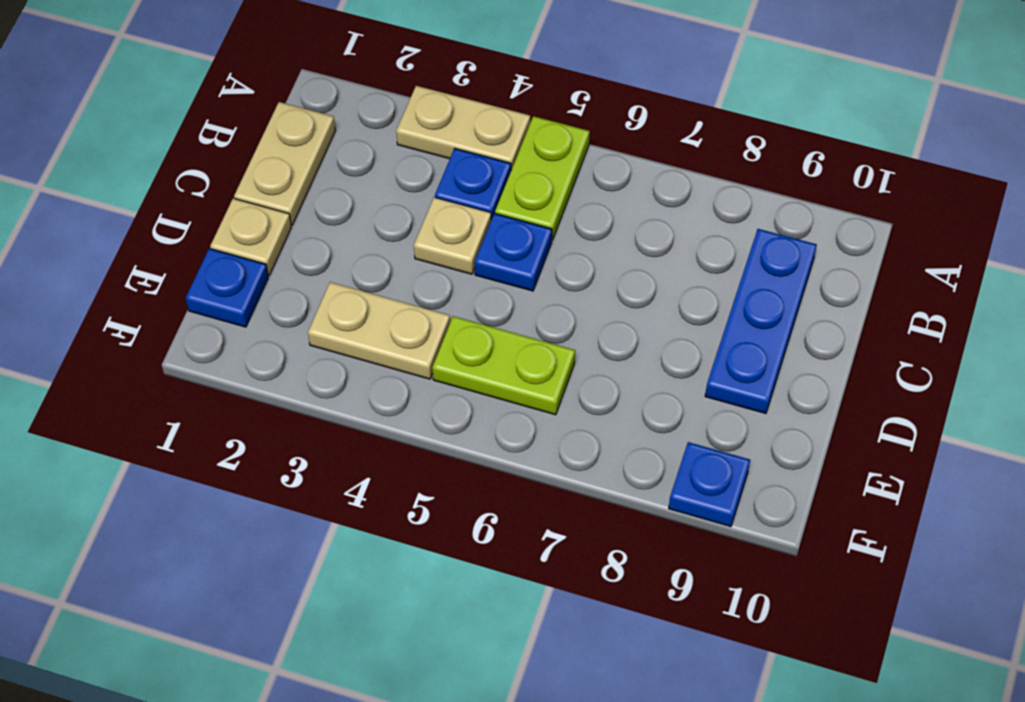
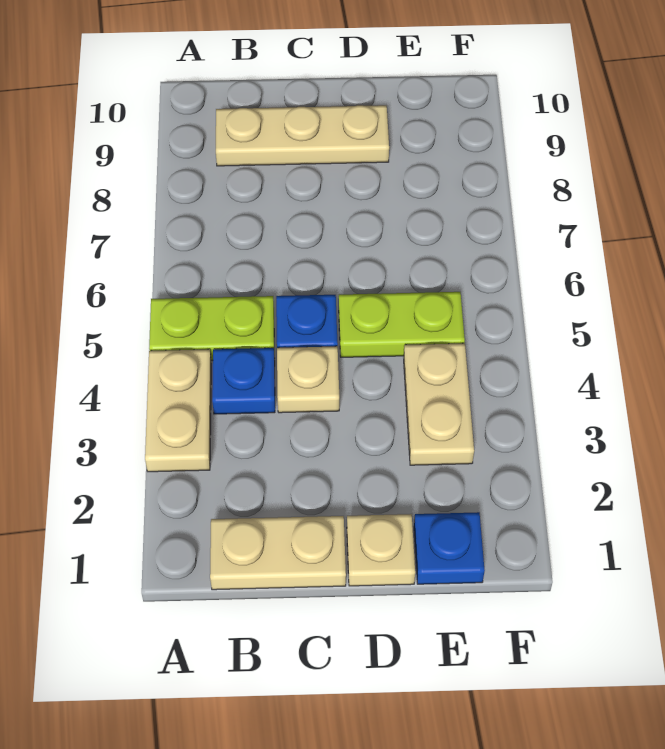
blue plate B9:D9 level 1 -> tan plate B9:D9 level 1
lime plate E5:E6 level 1 -> lime plate D5:E5 level 1
blue plate F9 level 1 -> none

